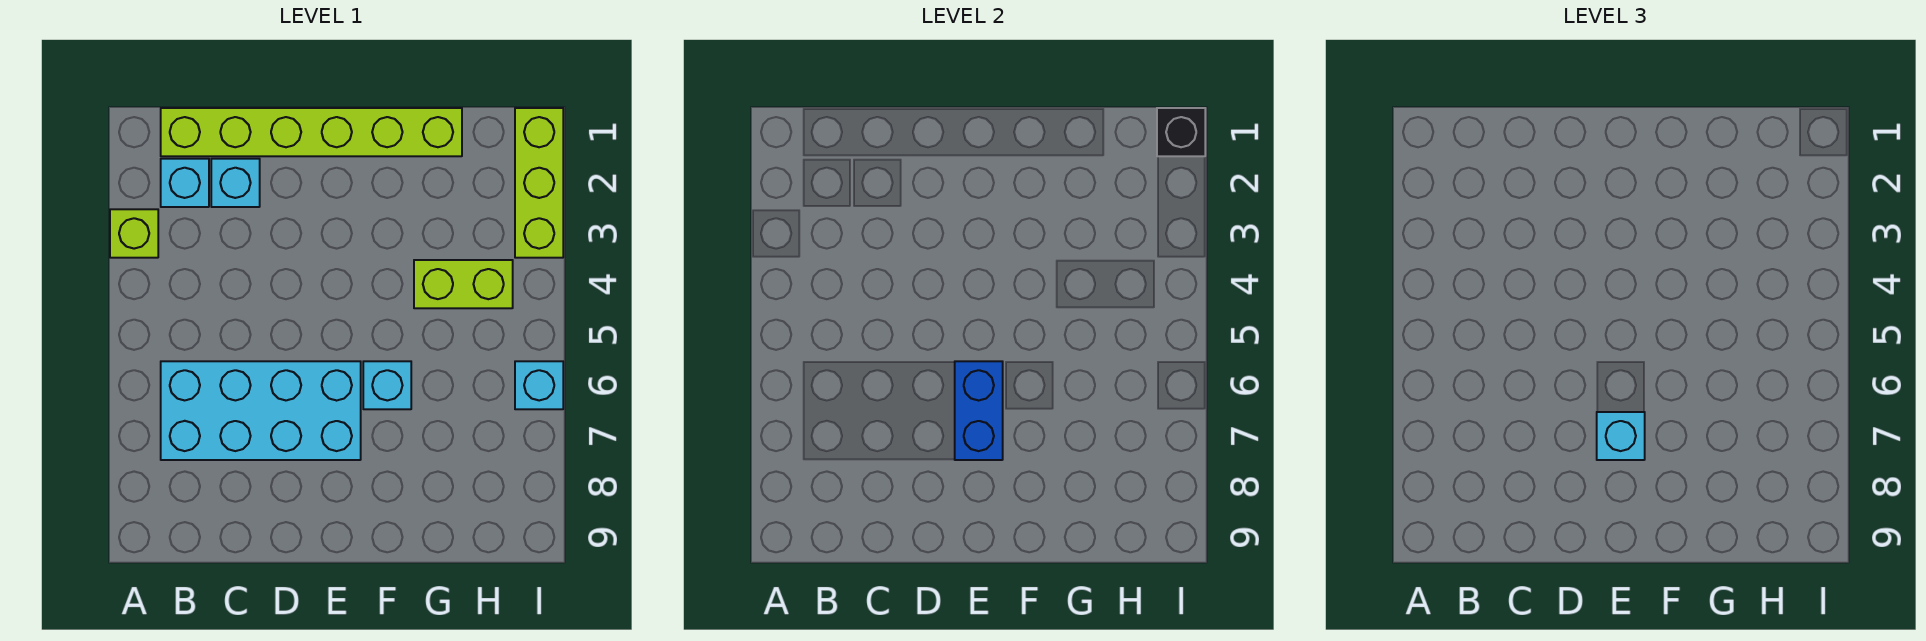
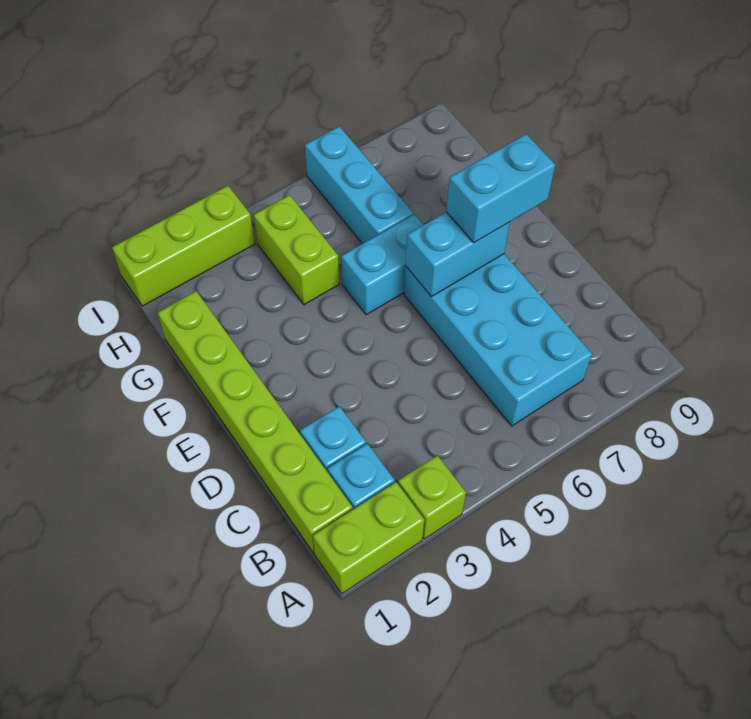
none -> lime brick A1:A2 level 1
blue brick E6:E7 level 2 -> cyan brick E6:E7 level 2
cyan brick E7 level 3 -> cyan brick E7:E8 level 3
cyan brick F6 level 1 -> cyan brick F5:F6 level 1
black brick I1 level 2 -> none
cyan brick I6 level 1 -> cyan brick G6:I6 level 1

